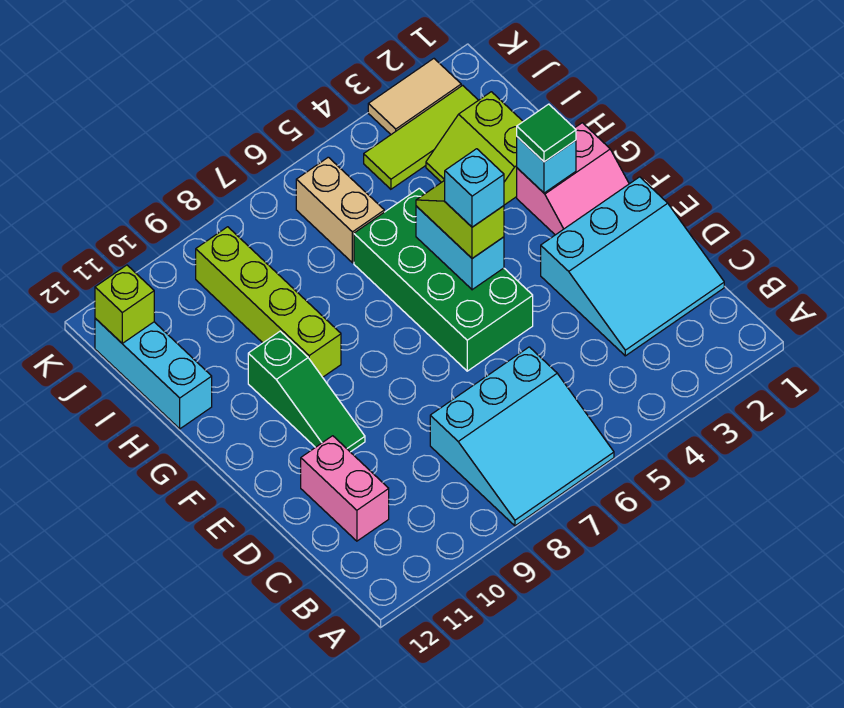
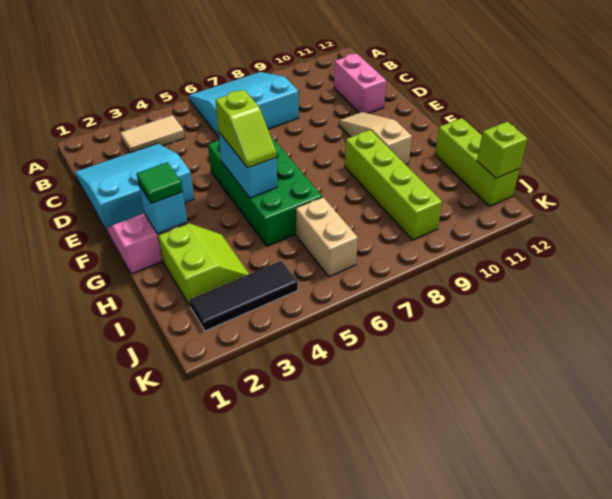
green slope E10:G10 level 1 top G -> tan slope E10:G10 level 1 top G
cyan brick F5 level 4 -> none
cyan brick H12:J12 level 1 -> lime brick H12:J12 level 1
lime tile J2:J4 level 1 -> black tile J2:J4 level 1
tan tile K2:K3 level 1 -> tan tile B3:B4 level 1

